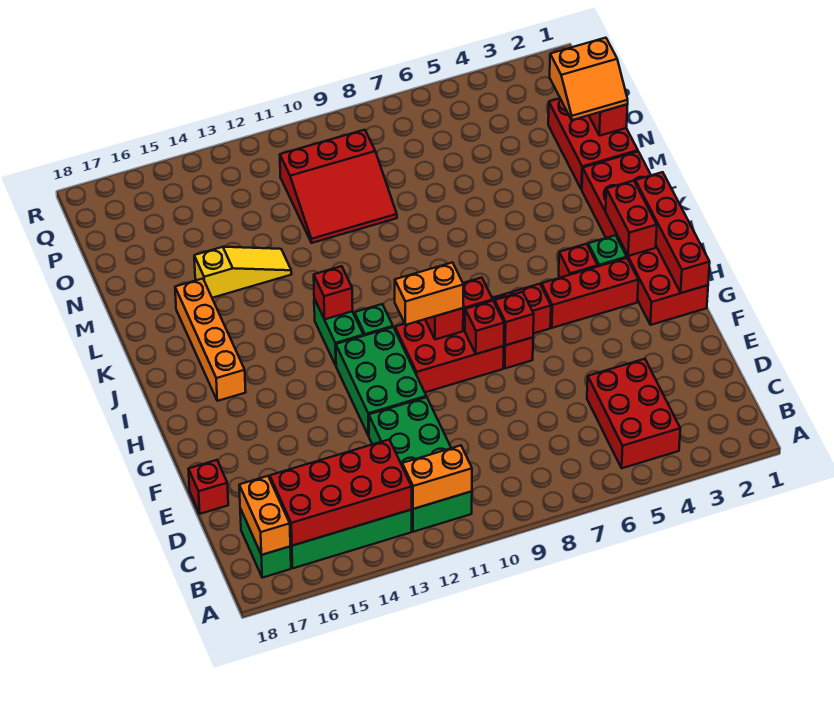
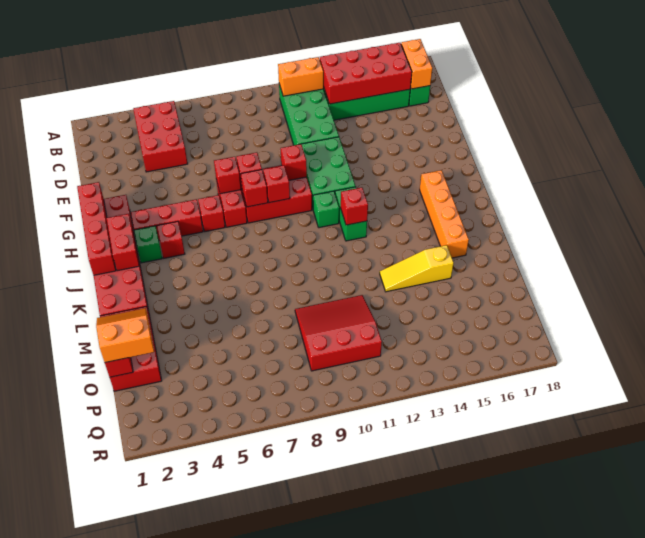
red brick E18 level 1 -> red brick G10 level 2
orange brick H9:H10 level 3 -> none

